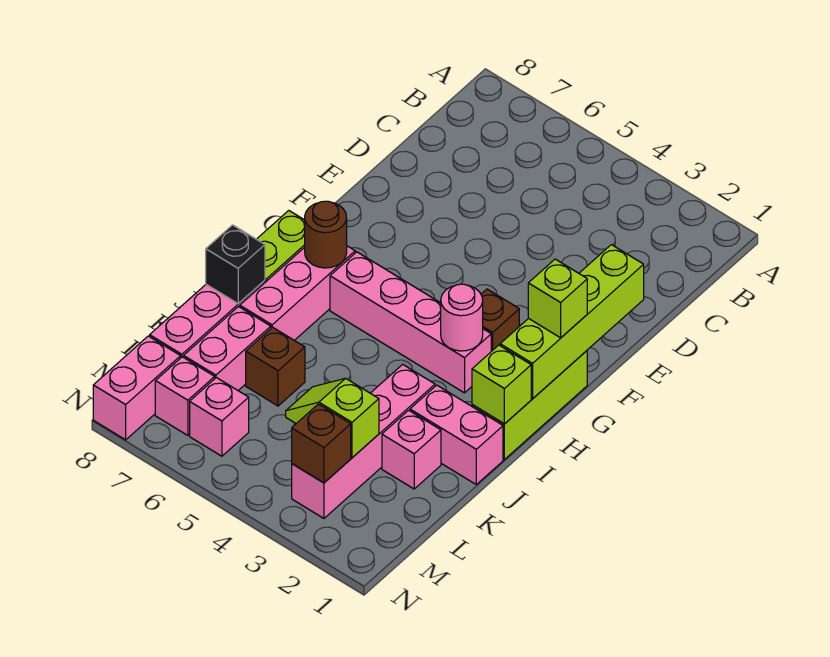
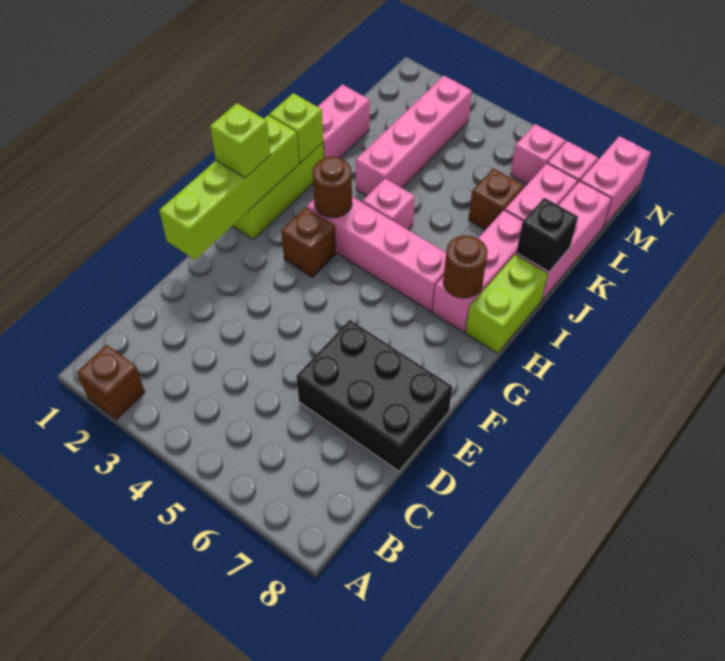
none -> black brick D6:E8 level 1
pink round brick H3 level 2 -> brown round brick H3 level 2
pink brick J1:J2 level 1 -> pink brick J1:K1 level 1
pink brick K2 level 1 -> pink brick I4 level 1
lime slope L3:L4 level 2 top 3 -> none
brown brick M3 level 2 -> brown brick A2 level 1

